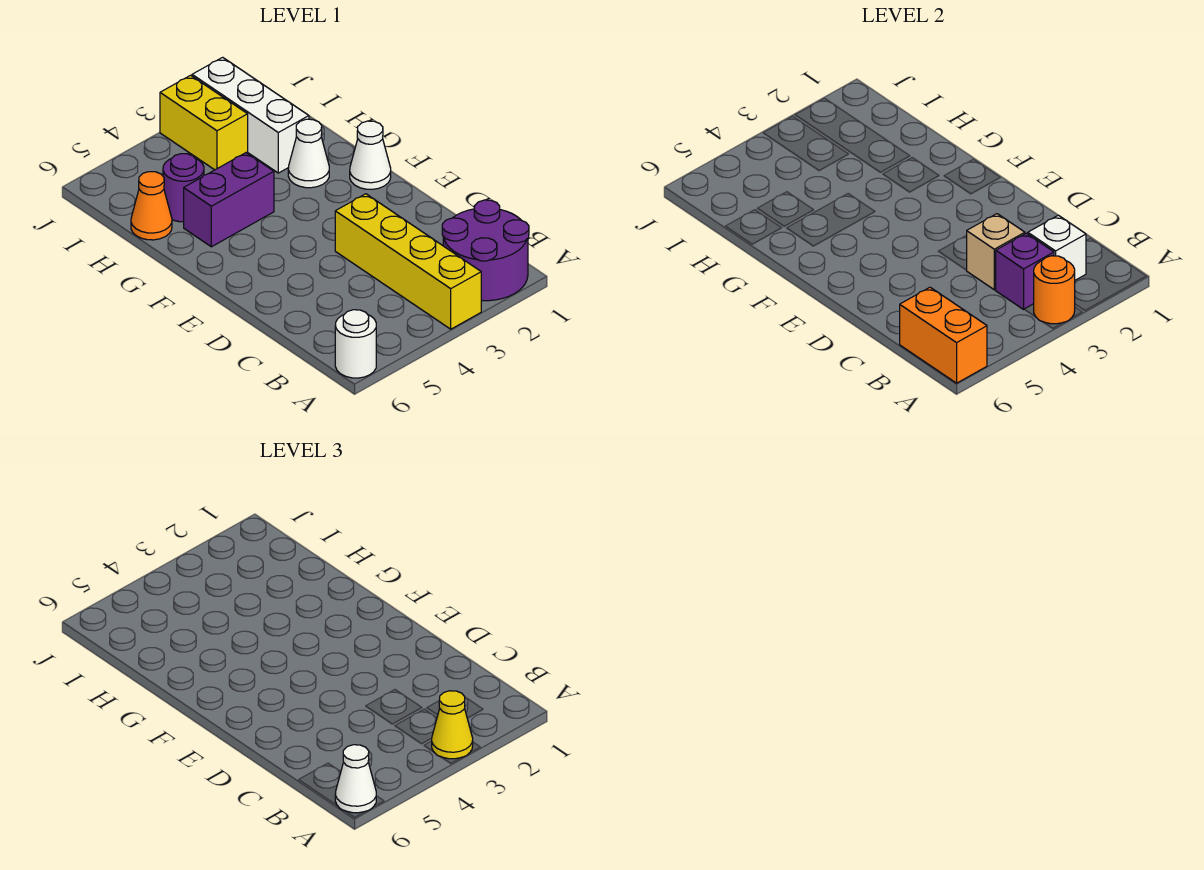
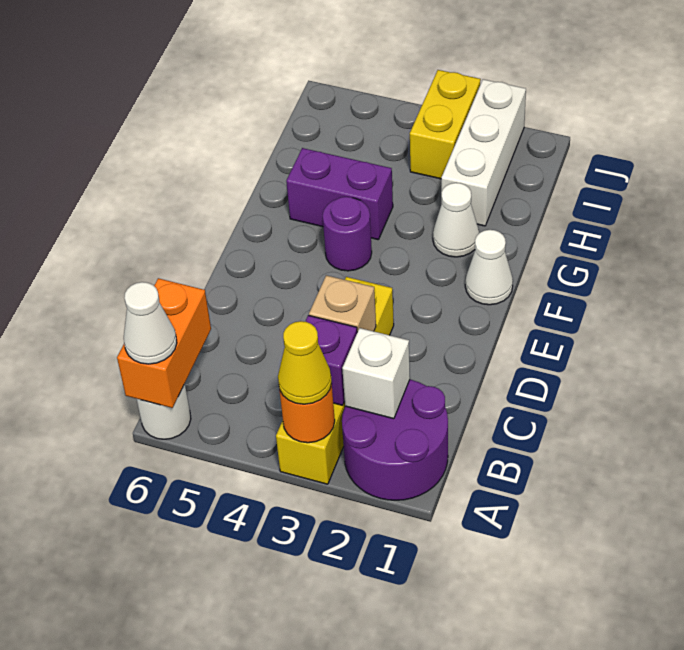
purple round brick H5 level 1 -> purple round brick F4 level 1
orange cone H6 level 1 -> none

